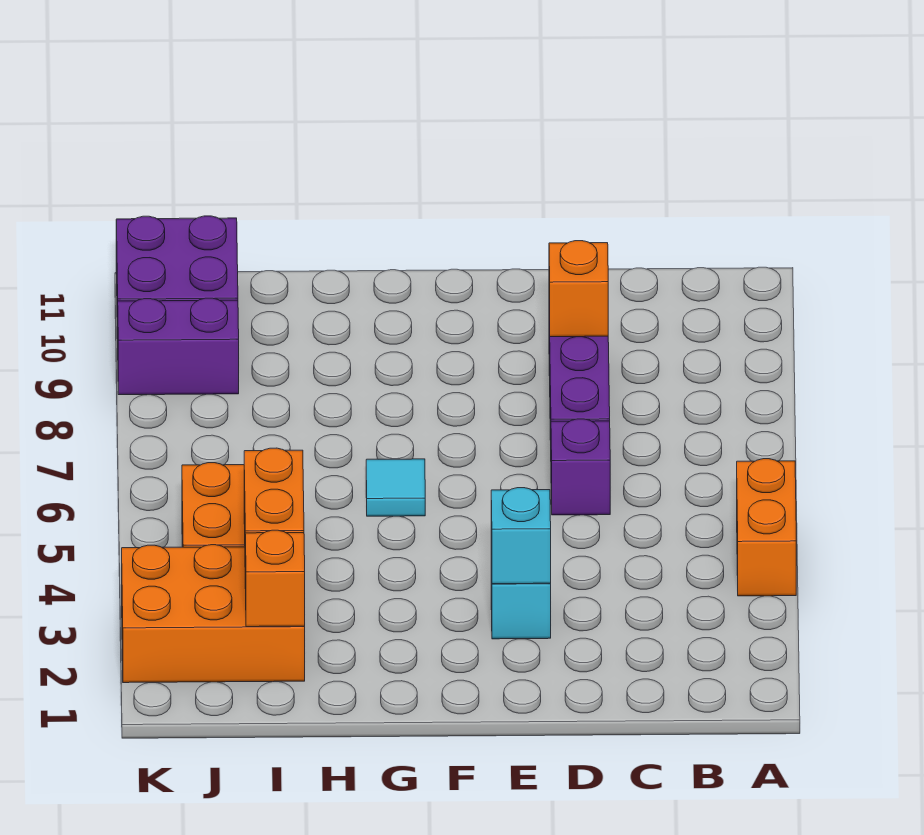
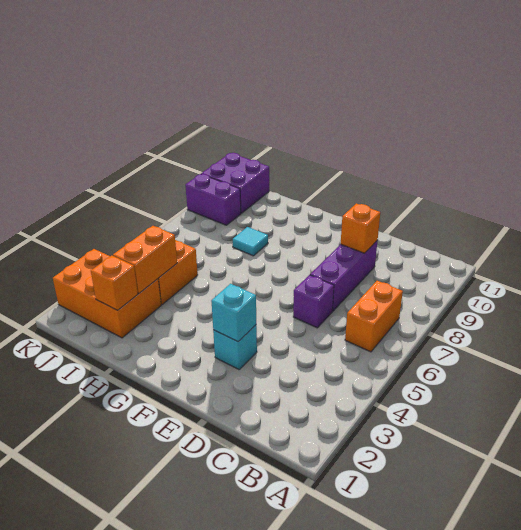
orange brick A4:A5 level 1 -> orange brick B6:B7 level 1
cyan tile G6 level 1 -> cyan tile H8 level 1

